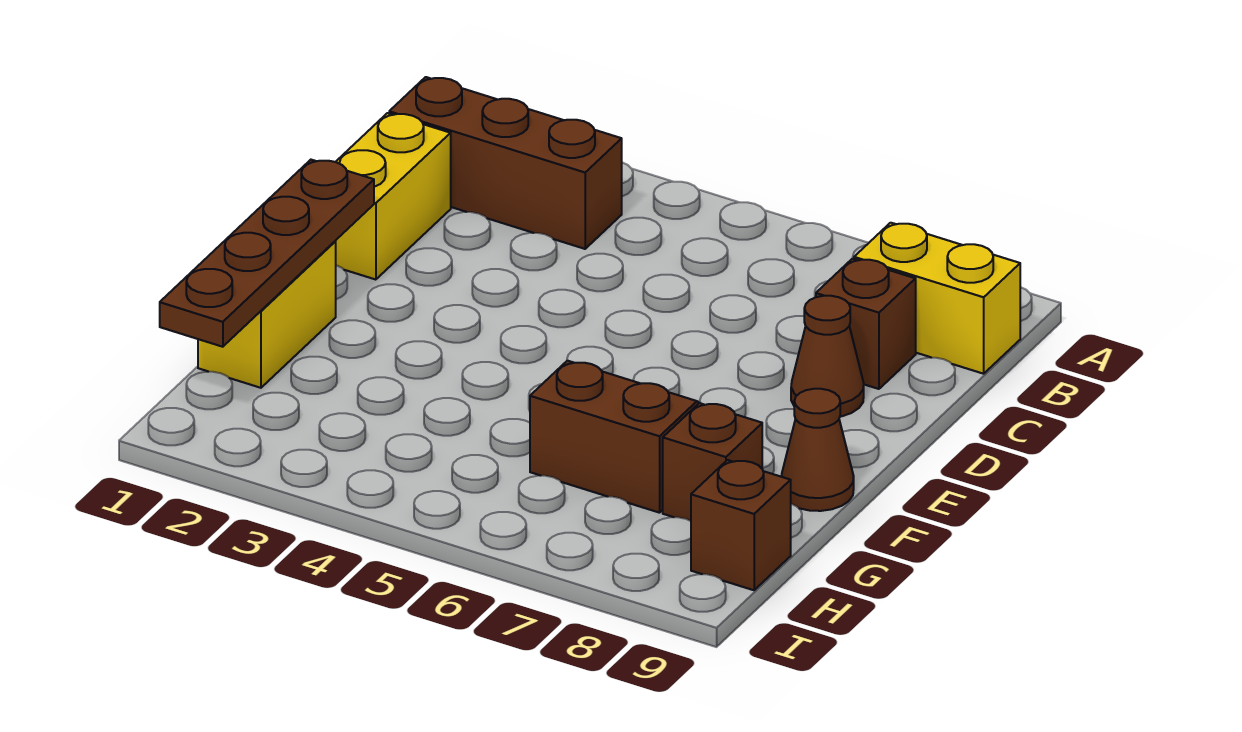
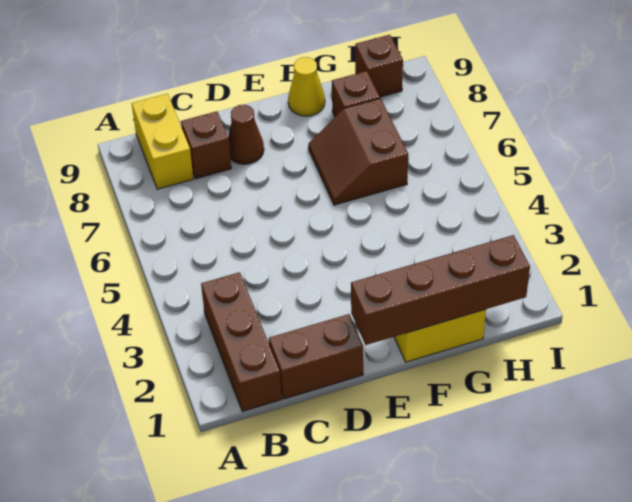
yellow brick C1:D1 level 1 -> brown brick C1:D1 level 1
brown plate E1:H1 level 2 -> brown brick E1:H1 level 2
brown cone F9 level 1 -> yellow cone F9 level 1

